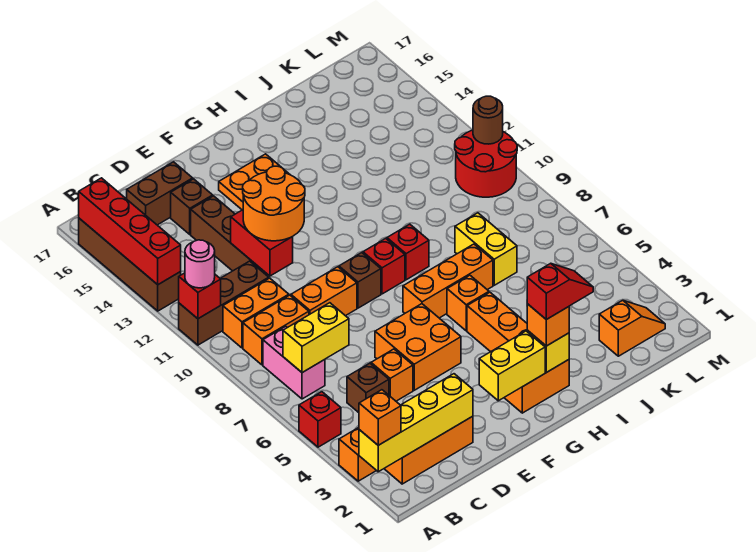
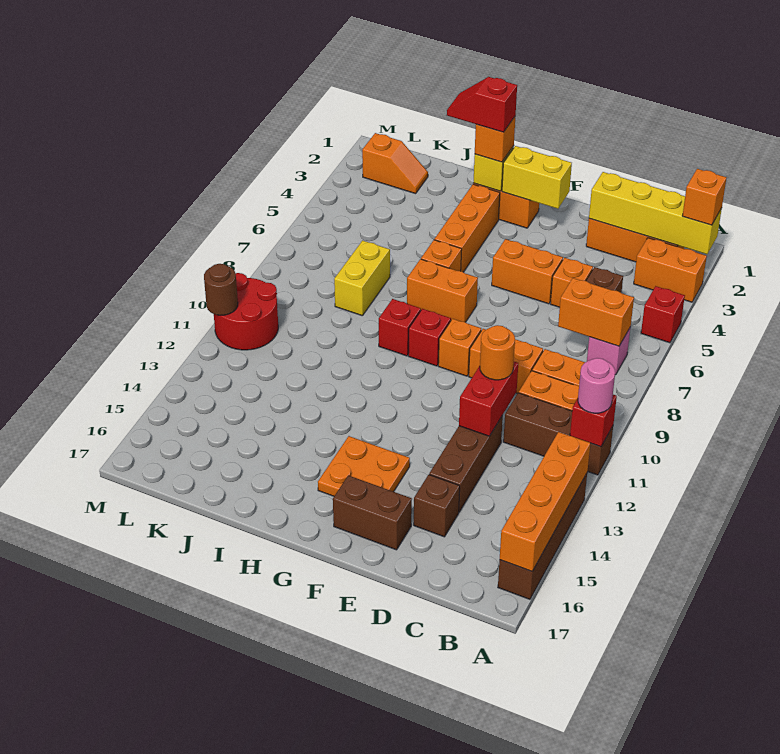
red brick A13:A16 level 2 -> orange brick A13:A16 level 2
pink brick B7:B8 level 1 -> pink brick B7 level 1
yellow brick B7:C7 level 2 -> orange brick B7:C7 level 2
brown brick C16:D16 level 1 -> brown brick E16:F16 level 1
orange round brick D11:E12 level 3 -> orange round brick D11 level 3
orange brick E5:F6 level 1 -> orange brick E5:F5 level 1
brown brick F9 level 1 -> orange brick F9 level 1
orange brick G7:I7 level 1 -> orange brick G7:H7 level 1
orange slope K2:L2 level 1 top K -> orange slope K2:L2 level 1 top L

